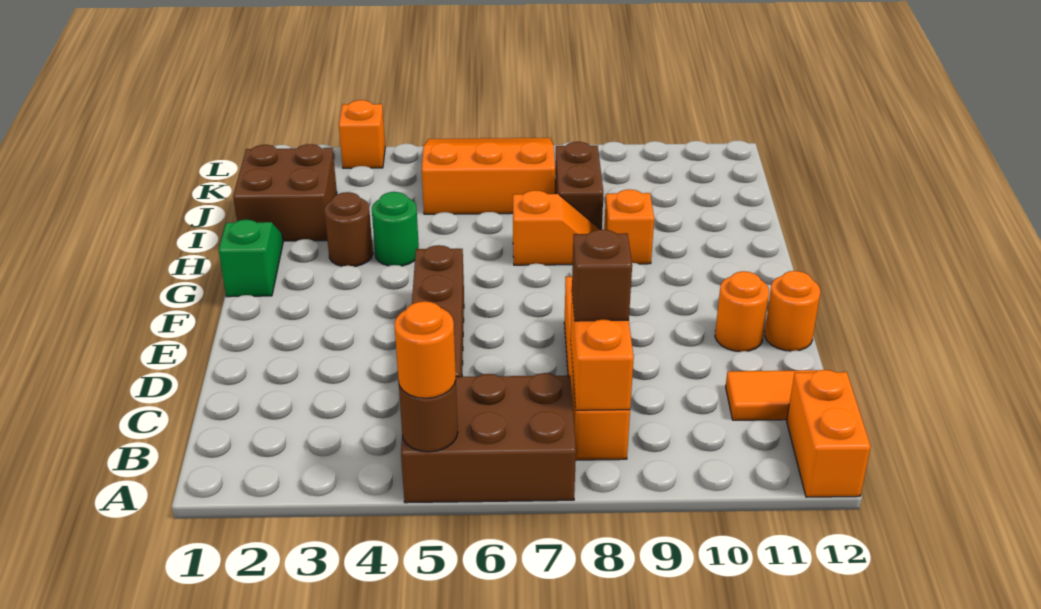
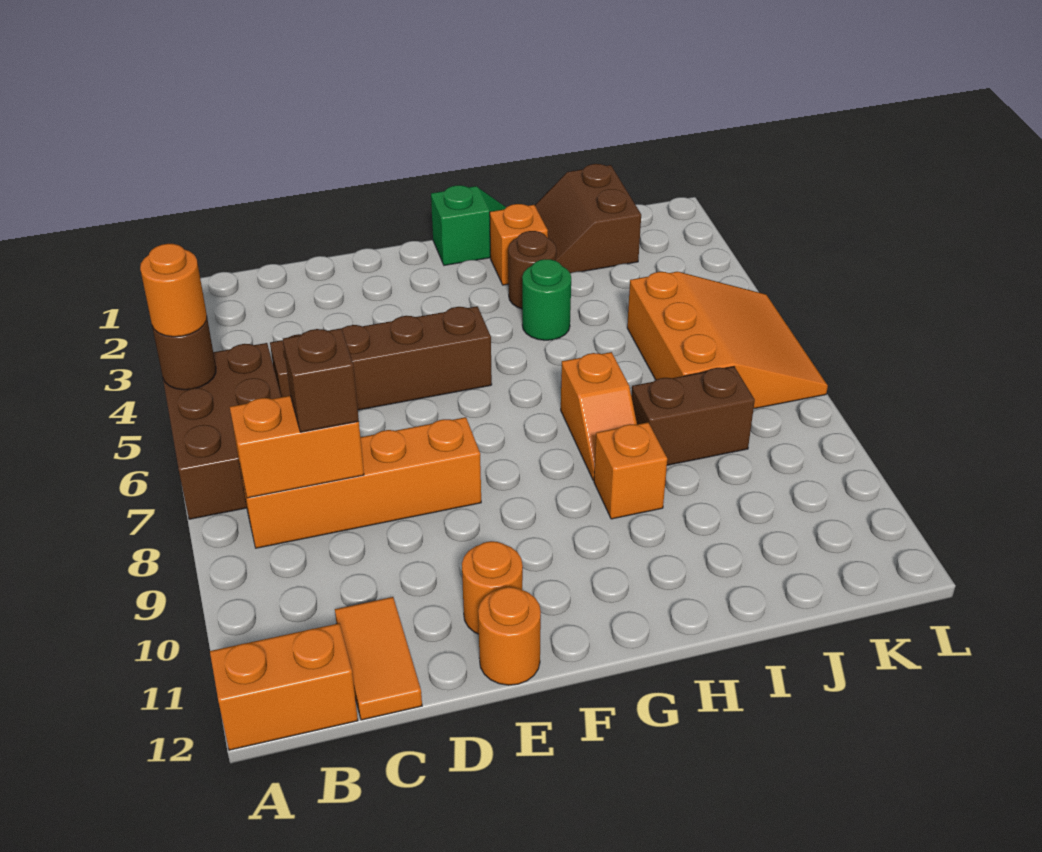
brown brick I1:J2 level 1 -> brown slope I1:J2 level 1 top J
orange brick L3 level 1 -> orange brick H2 level 1

